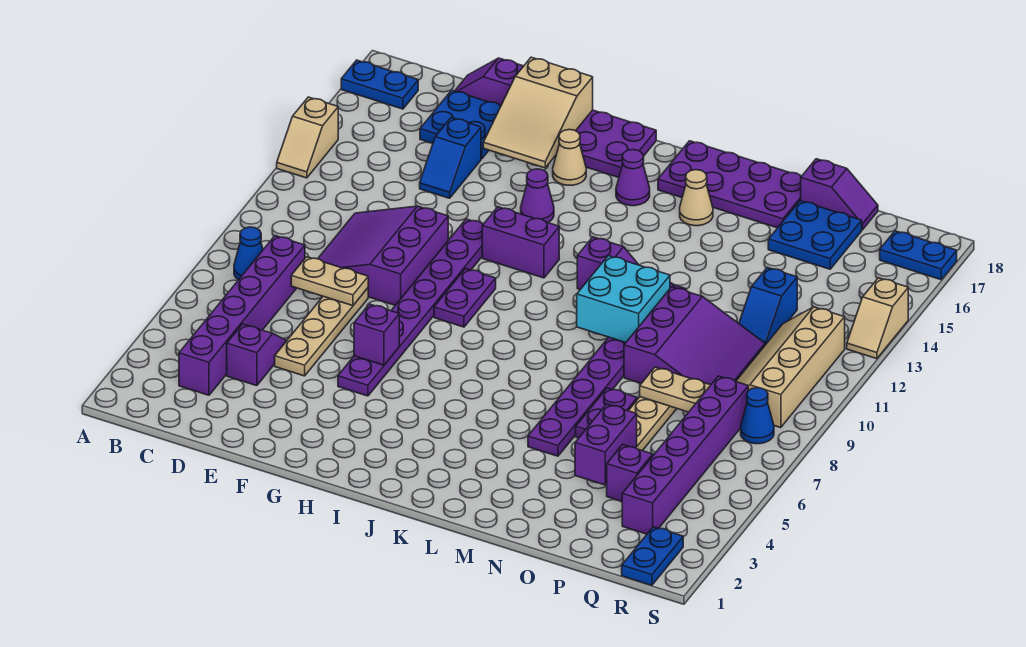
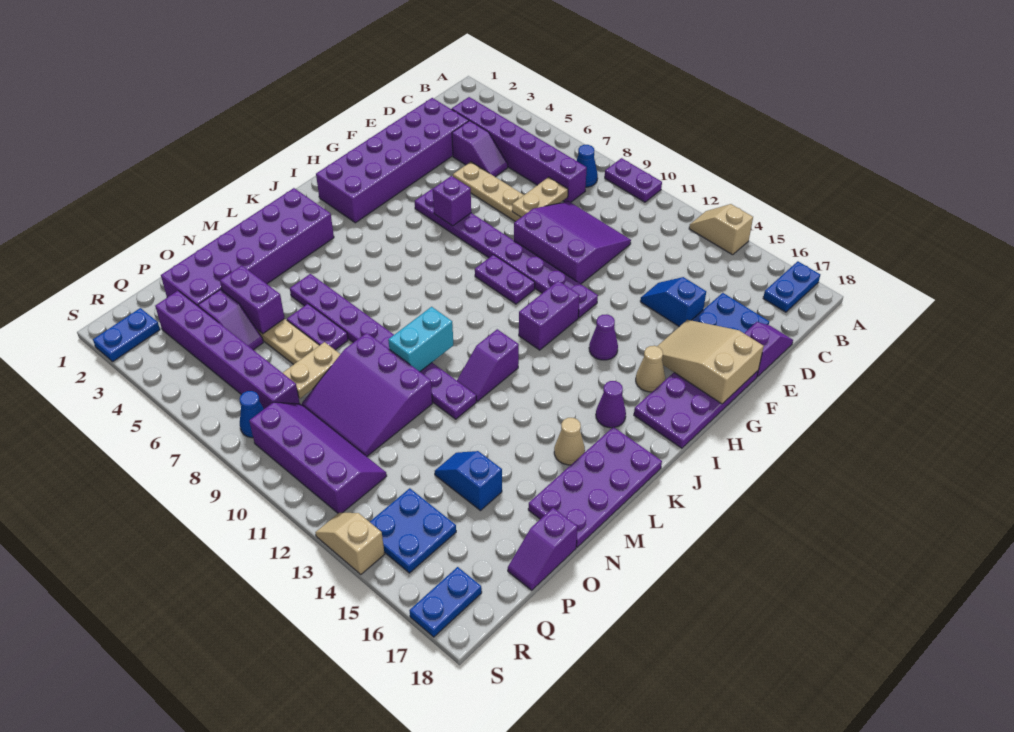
none -> purple plate A9:A10 level 1
none -> purple brick D2:I3 level 1
none -> purple brick K2:P3 level 1
cyan brick L10:M11 level 2 -> cyan brick L10:M10 level 2
blue plate O16:P17 level 1 -> blue plate Q14:R15 level 1
blue slope P12:P13 level 1 top 13 -> blue slope O14:O15 level 1 top 15
tan slope Q9:R12 level 1 top R -> purple slope Q9:R12 level 1 top R
blue plate R1:R2 level 1 -> blue plate R2:S2 level 1

